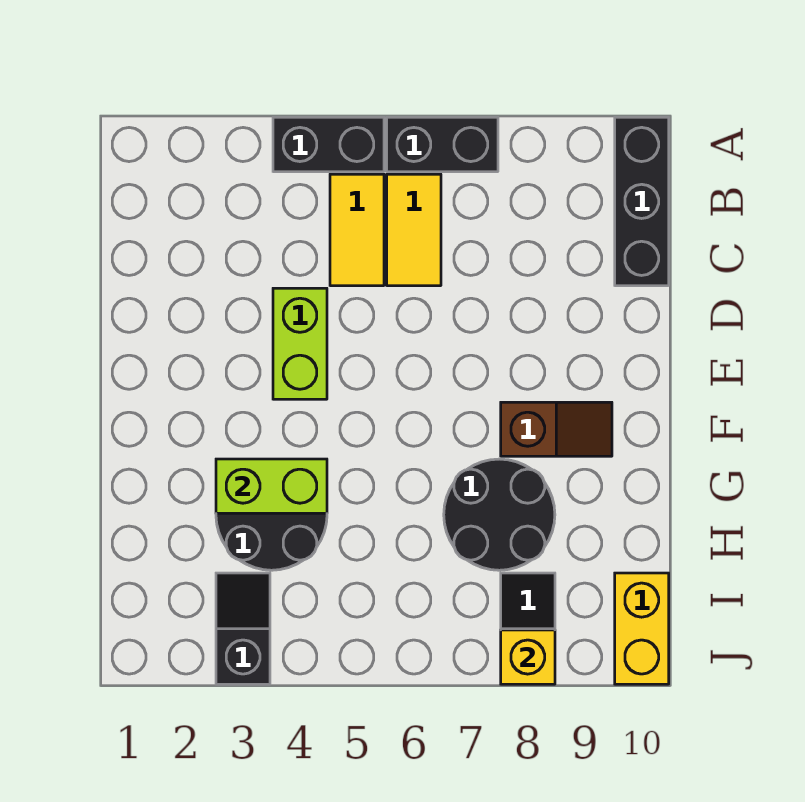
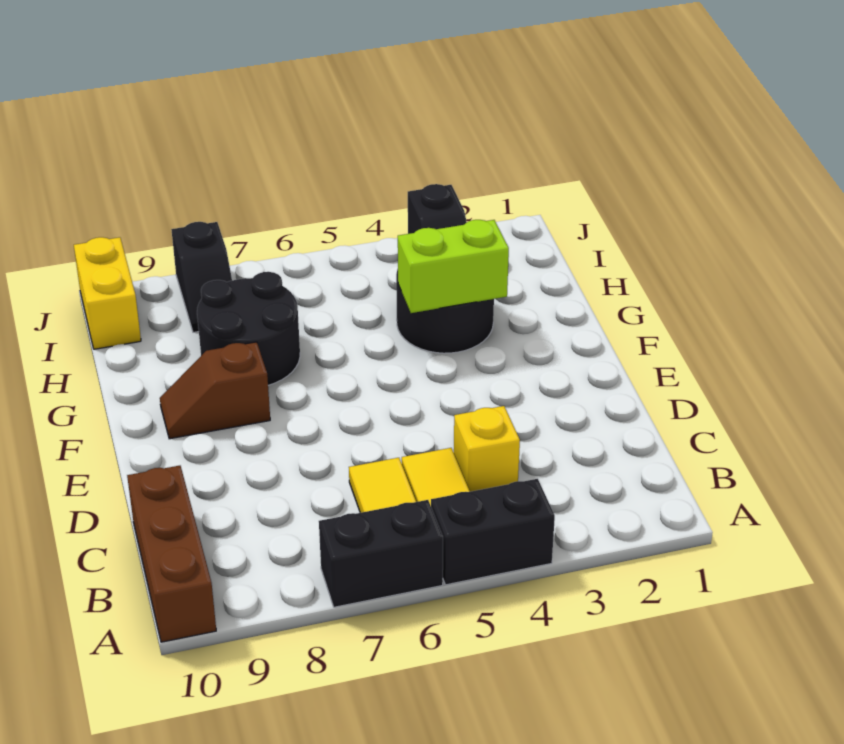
black brick A10:C10 level 1 -> brown brick A10:C10 level 1
lime brick D4:E4 level 1 -> none
yellow brick J8 level 2 -> yellow brick C4 level 1

